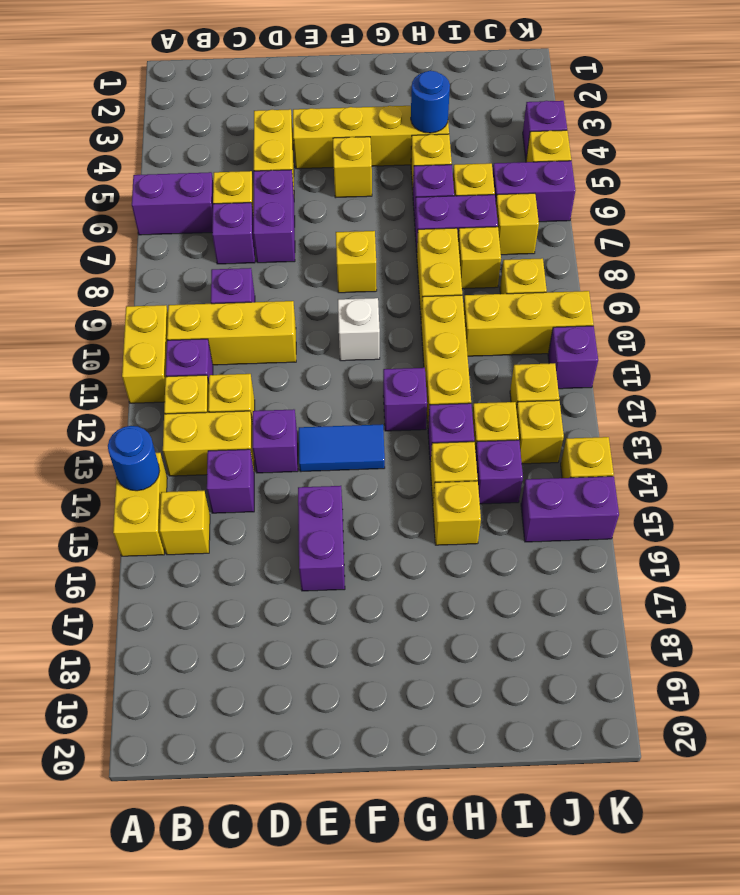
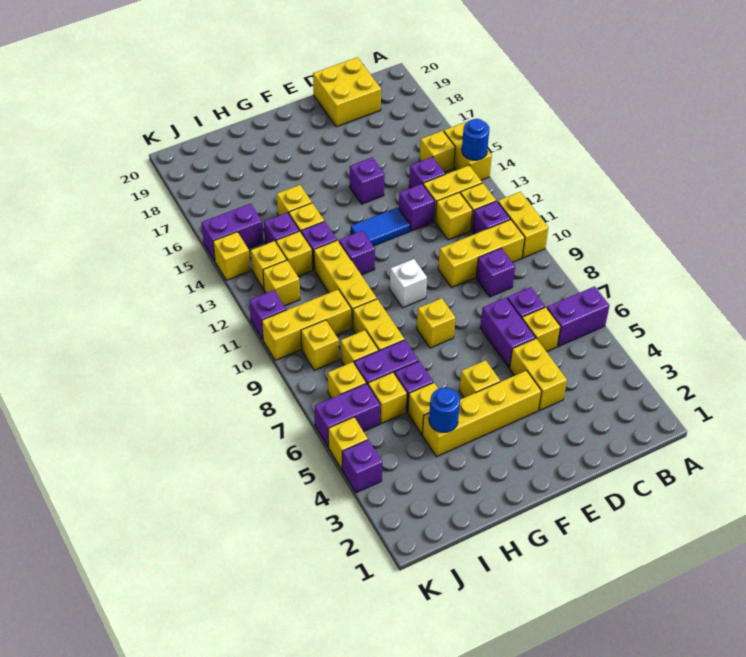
none -> yellow brick C19:D20 level 1
purple brick E15:E16 level 1 -> purple brick E15 level 1

